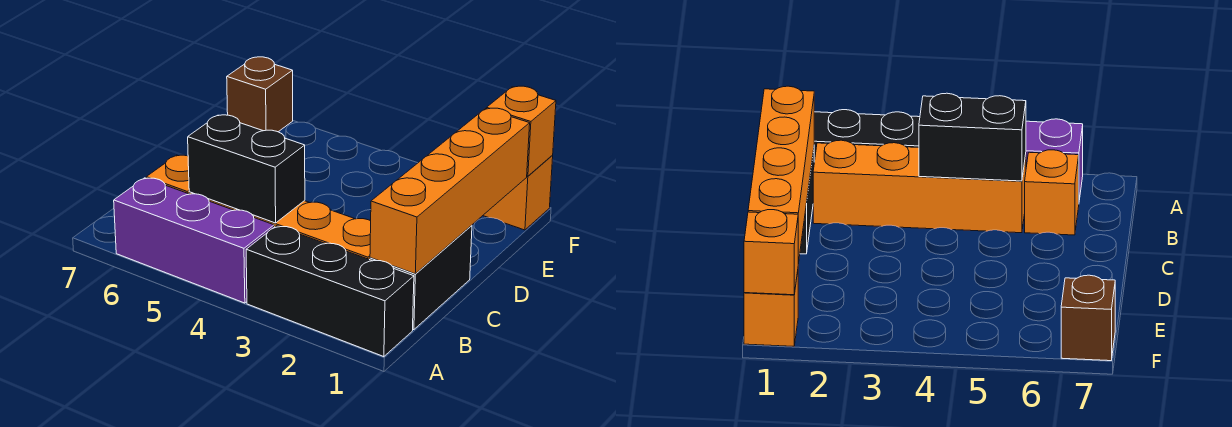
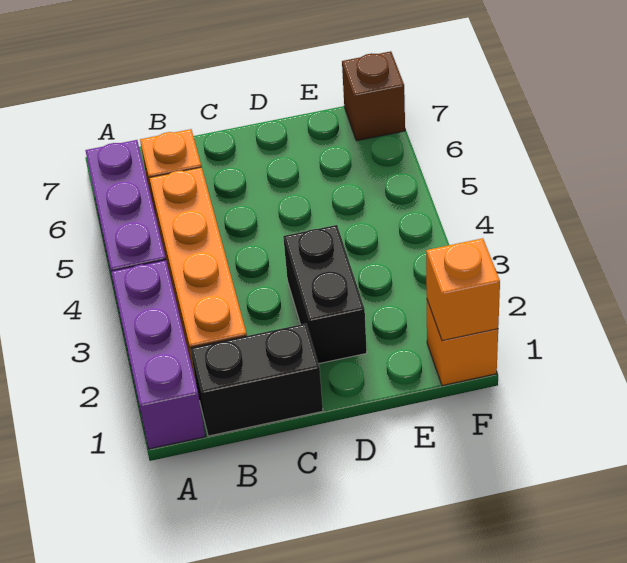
black brick A1:A3 level 1 -> purple brick A1:A3 level 1
orange brick B1:E1 level 2 -> none
black brick B4:B5 level 2 -> black brick D2:D3 level 1

